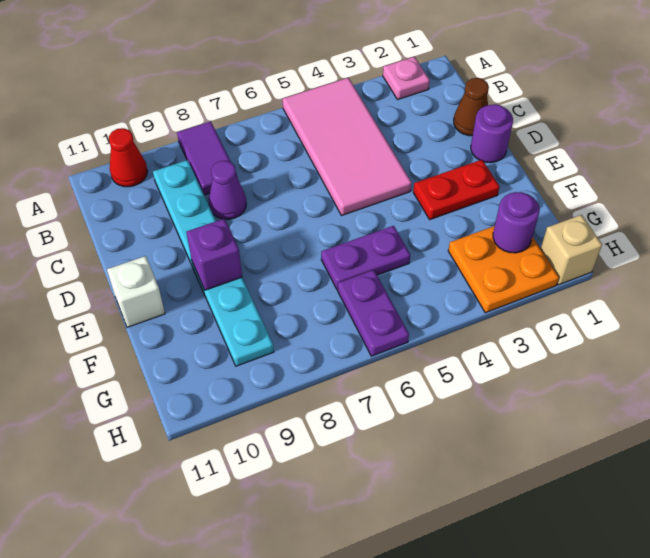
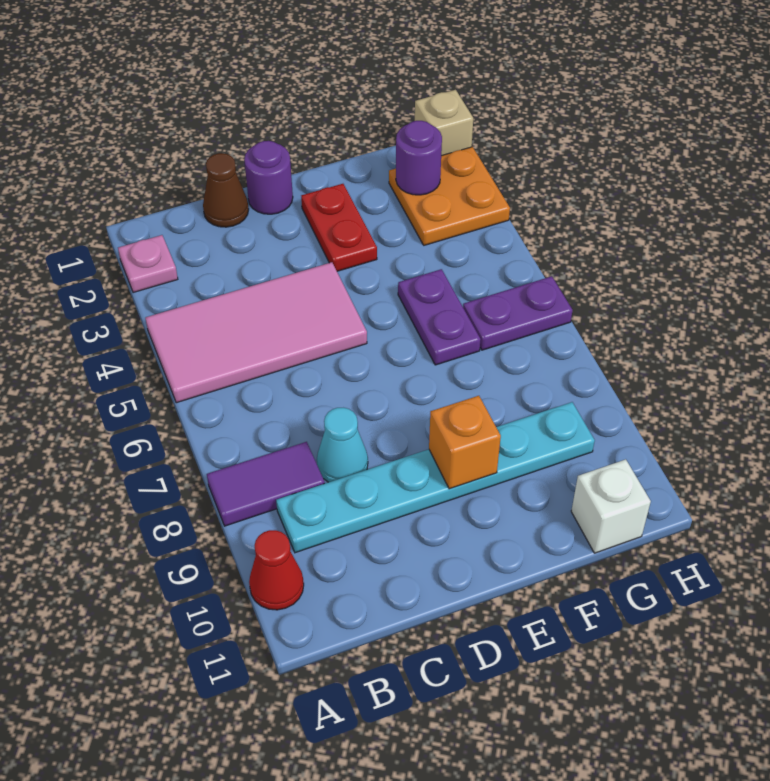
purple cone C8 level 1 -> cyan cone C8 level 1
purple brick E9 level 2 -> orange brick E9 level 2
white brick E11 level 1 -> white brick G11 level 1

